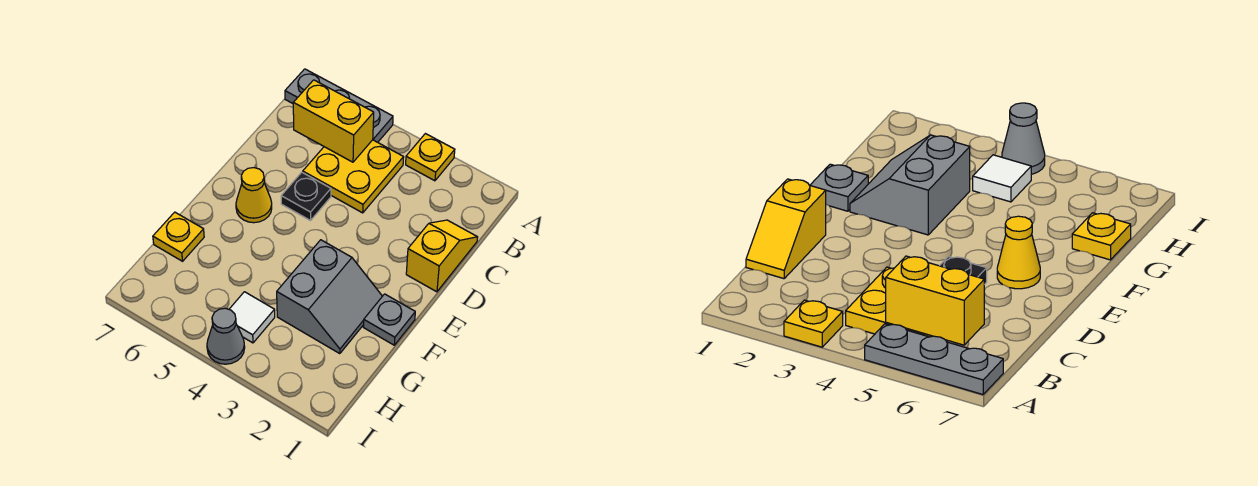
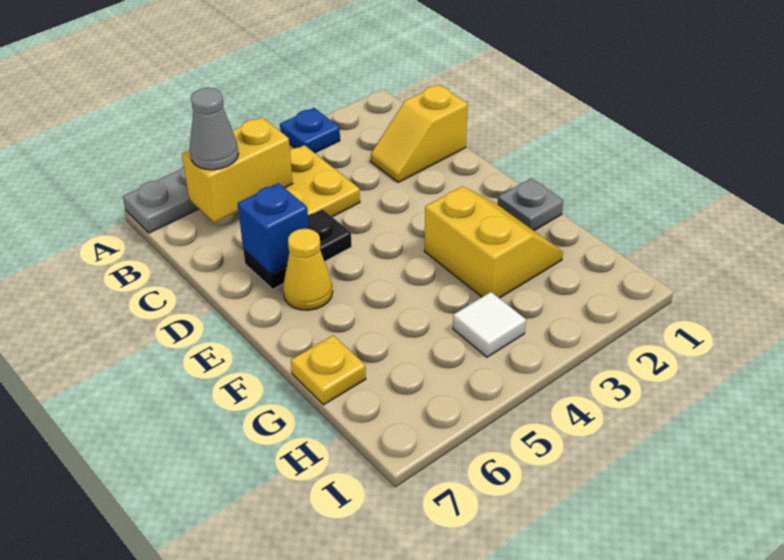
yellow plate A3 level 1 -> blue plate A3 level 1
yellow slope C1:D1 level 1 top D -> yellow slope C1:C2 level 1 top 1
black plate D5 level 1 -> black plate D5:D6 level 1
none -> blue brick D6 level 2
grey slope F2:G3 level 1 top 3 -> yellow slope F2:G3 level 1 top 3
grey cone I4 level 1 -> grey cone B6 level 3

